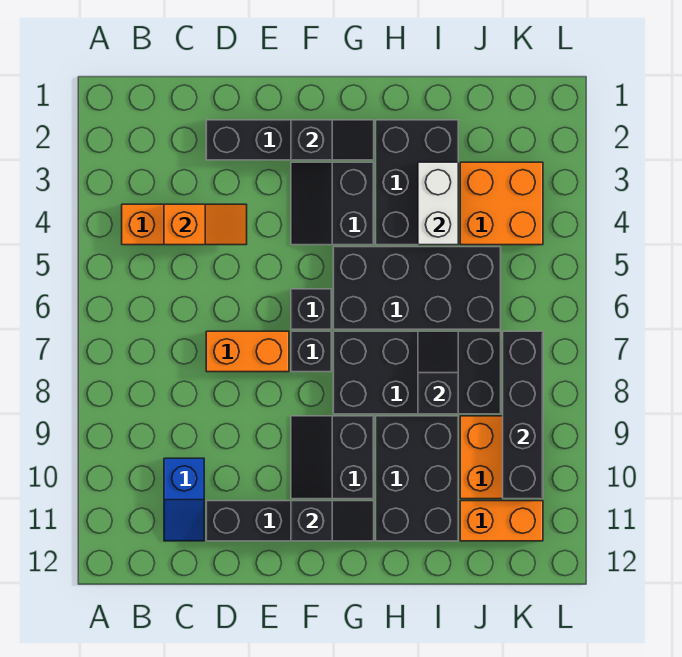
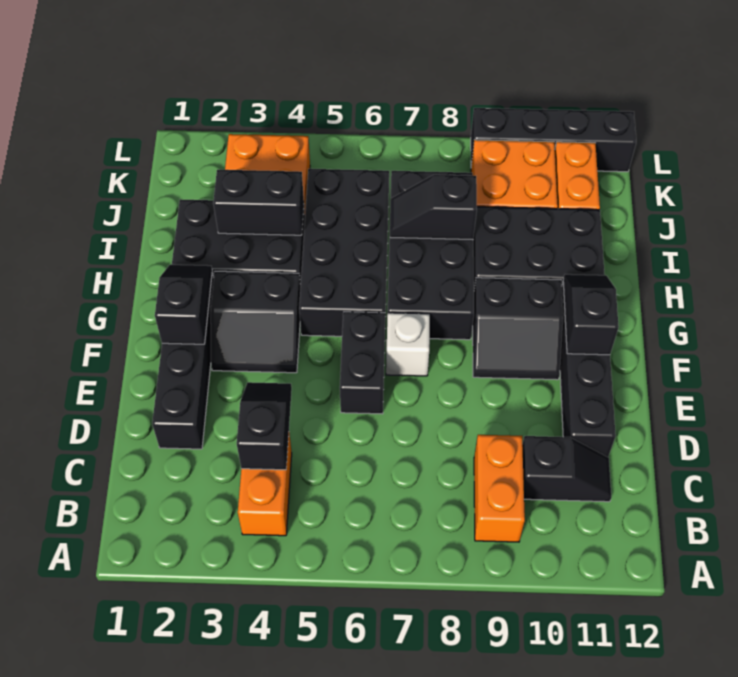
orange slope C4:D4 level 2 top C -> black slope C4:D4 level 2 top C
blue slope C10:C11 level 1 top 10 -> black slope C10:C11 level 1 top 10
orange brick D7:E7 level 1 -> orange brick B9:C9 level 1
black brick F6 level 1 -> black brick E6:F6 level 1
black brick F7 level 1 -> white brick F7 level 1
white brick I3:I4 level 2 -> black brick I3:I4 level 2
black brick K7:K10 level 2 -> black brick L9:L12 level 1

